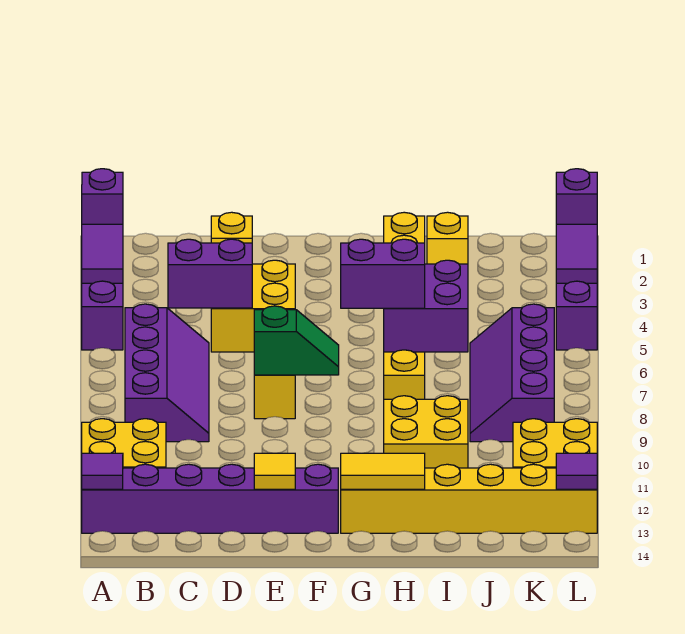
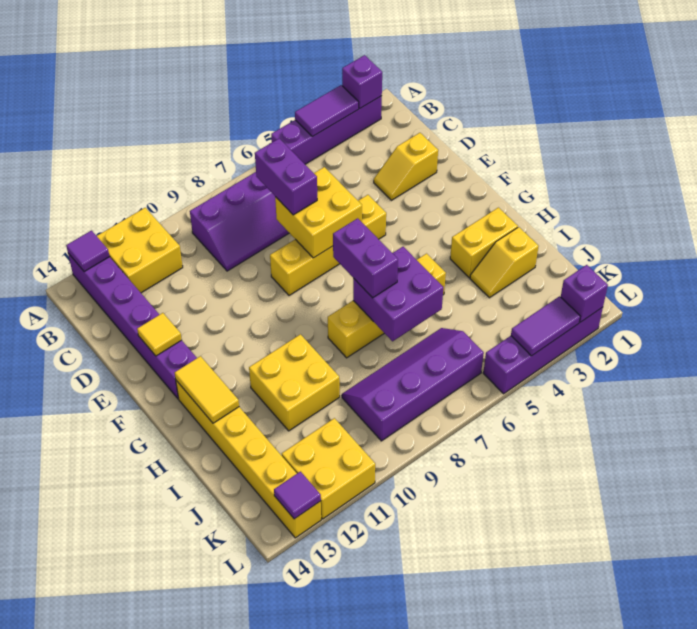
green slope E8:F8 level 2 top E -> none

